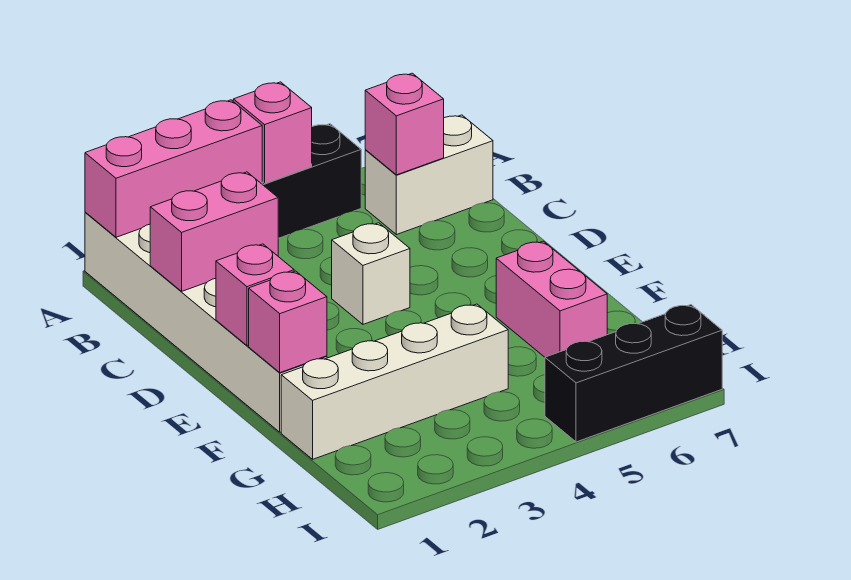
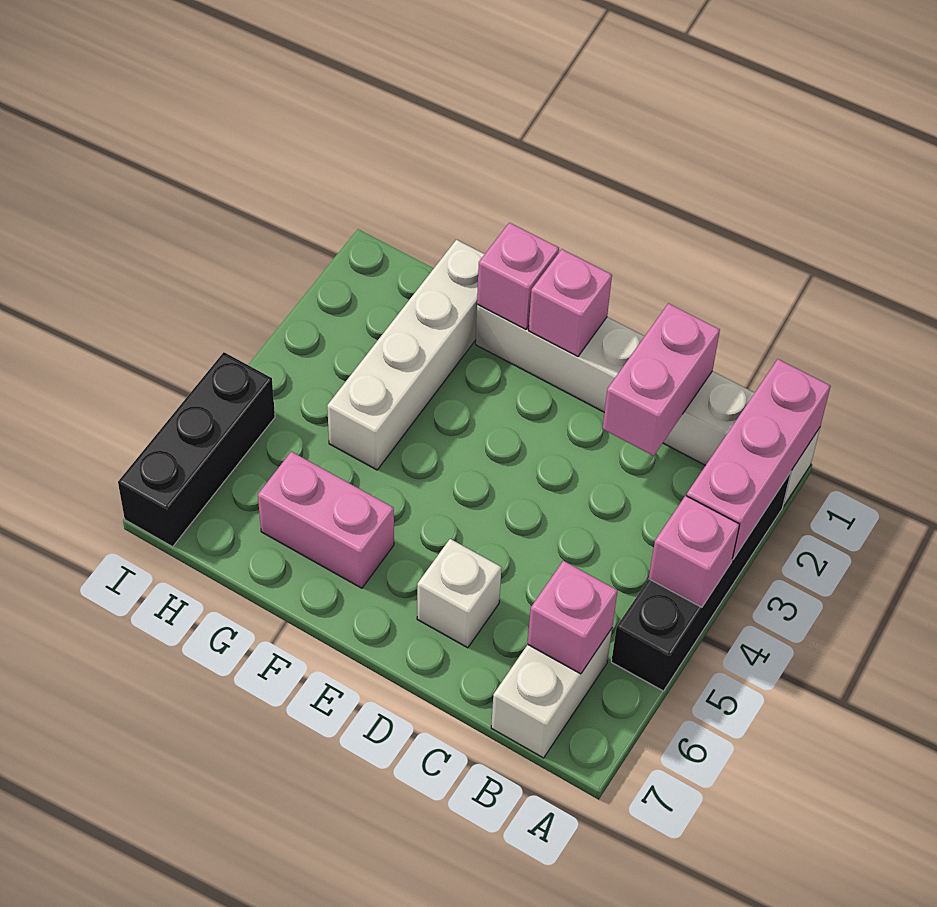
white brick D4 level 1 -> white brick D6 level 1

